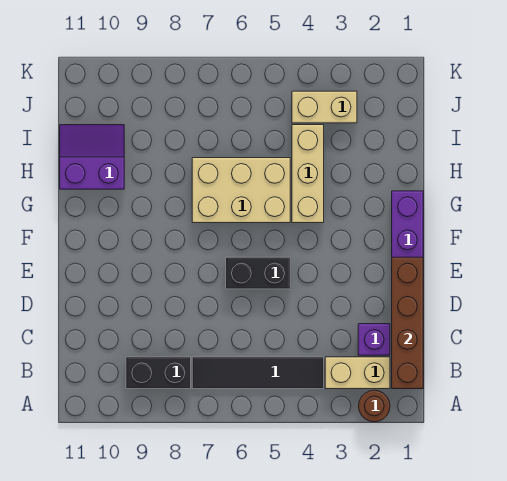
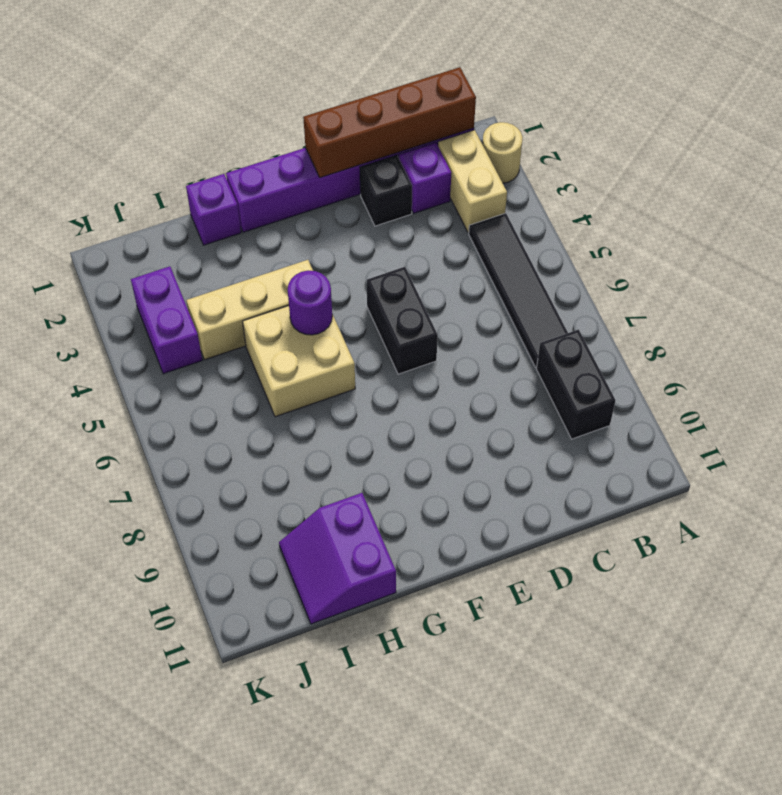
brown round brick A2 level 1 -> tan round brick A2 level 1
none -> black brick D2 level 1
tan brick G5:H7 level 1 -> tan brick G5:H6 level 1
none -> purple round brick G5 level 2
none -> purple brick H1 level 1
tan brick J3:J4 level 1 -> purple brick J3:J4 level 1

